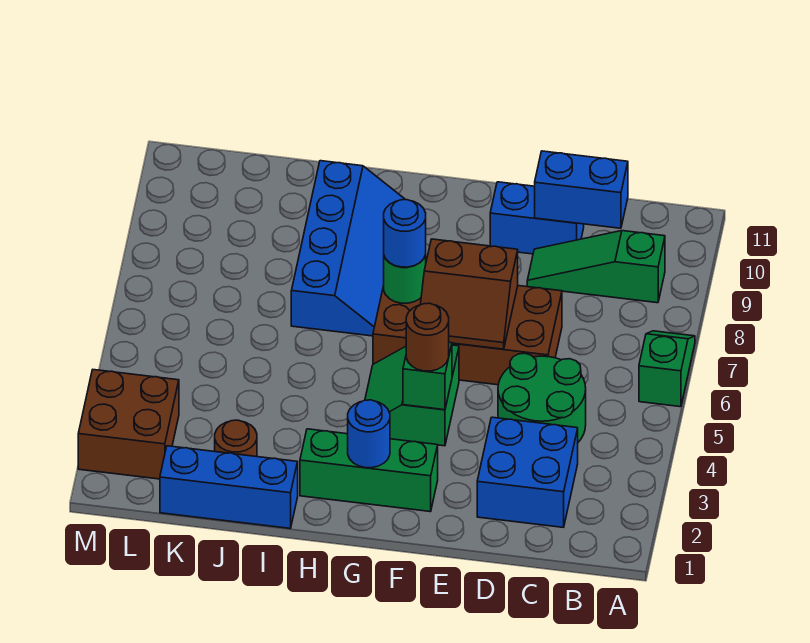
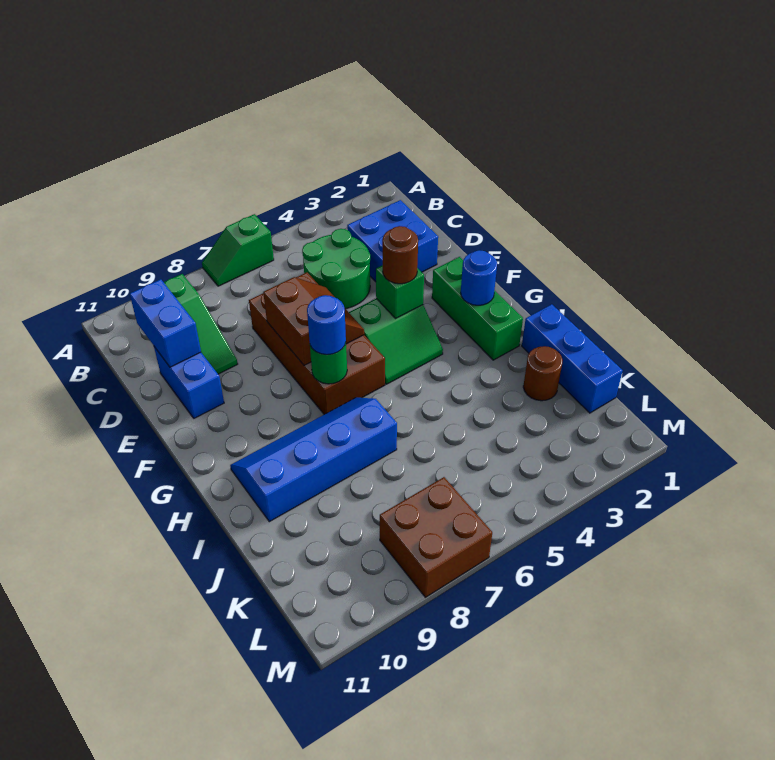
brown brick L2:M3 level 1 -> brown brick L7:M8 level 1

